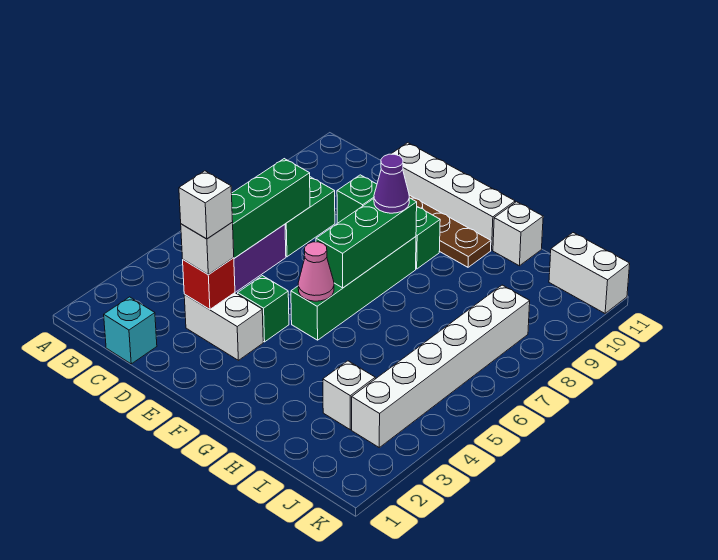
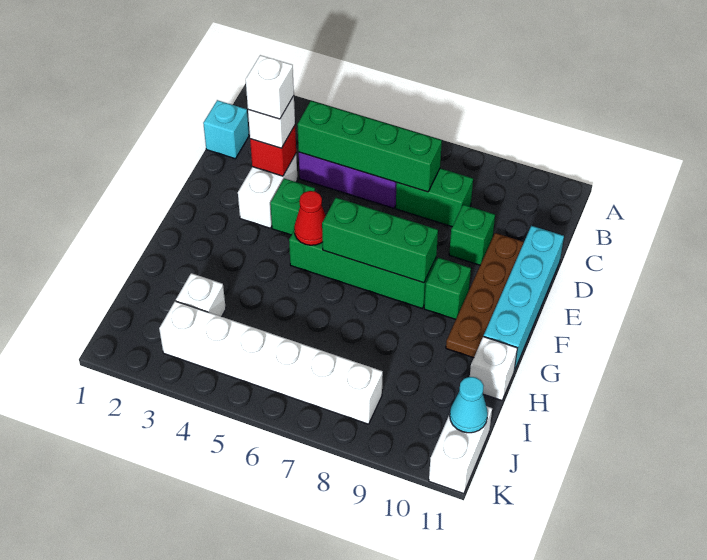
white brick D11:G11 level 1 -> cyan brick D11:G11 level 1
pink cone F5 level 2 -> red cone F5 level 2
purple cone F8 level 3 -> none
none -> cyan cone J11 level 2

